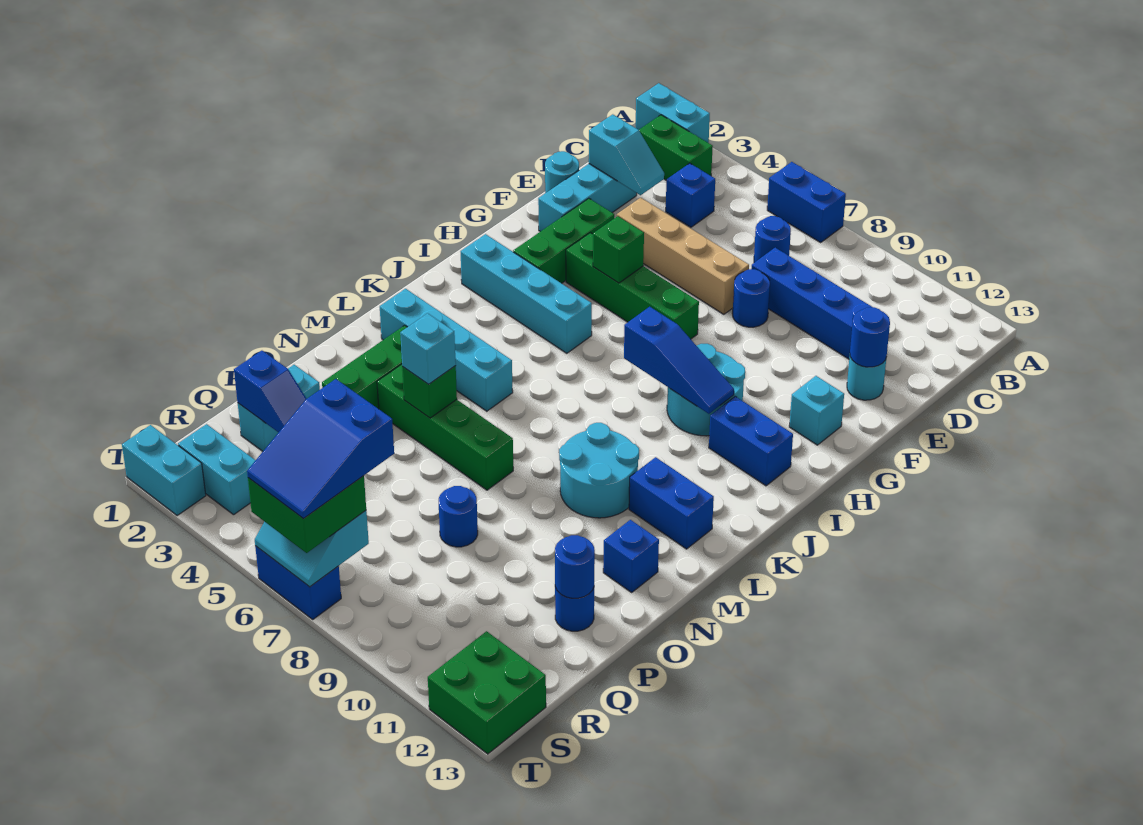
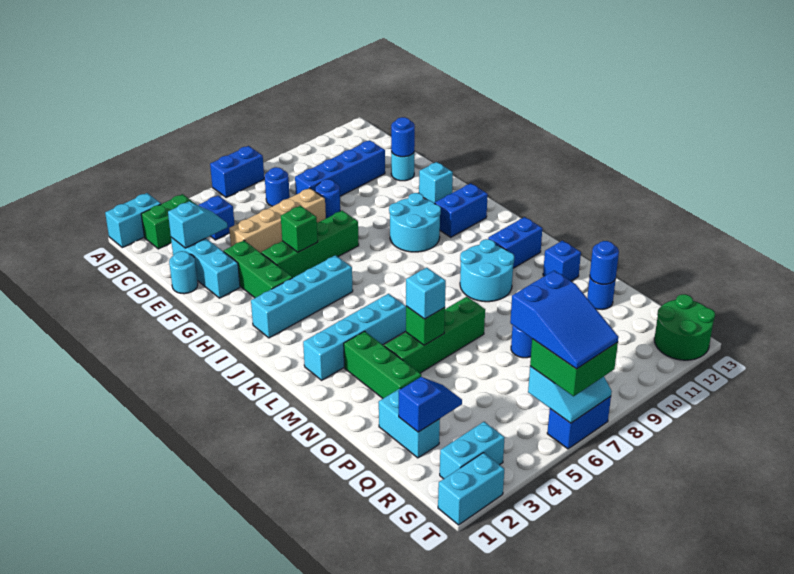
blue slope I8:I10 level 2 top 8 -> none
green brick S12:T13 level 1 -> green round brick S12:T13 level 1

